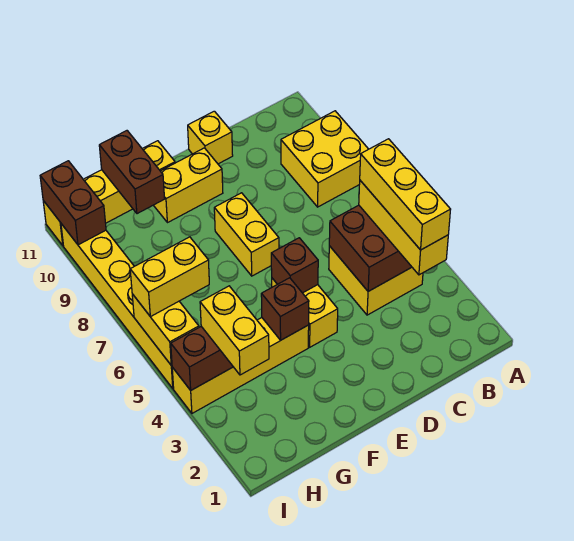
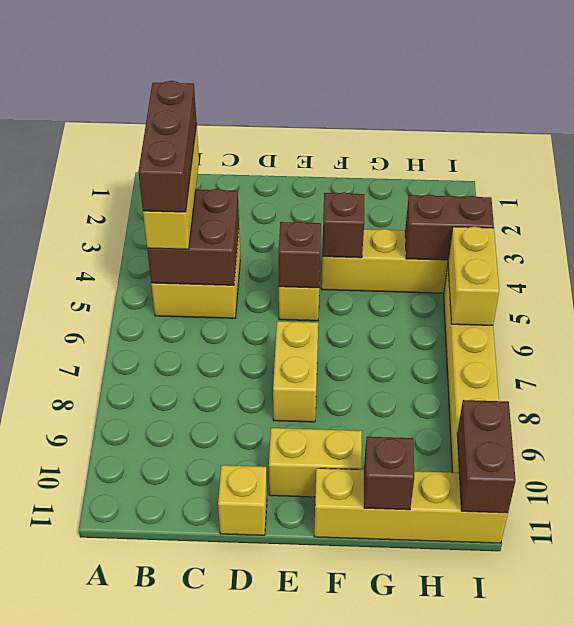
yellow brick A8:B9 level 1 -> none
yellow brick B3:B5 level 4 -> brown brick B3:B5 level 4
brown brick G10:G11 level 2 -> brown brick G11 level 2
yellow brick H3:H4 level 3 -> none
yellow brick H6:I6 level 3 -> none

